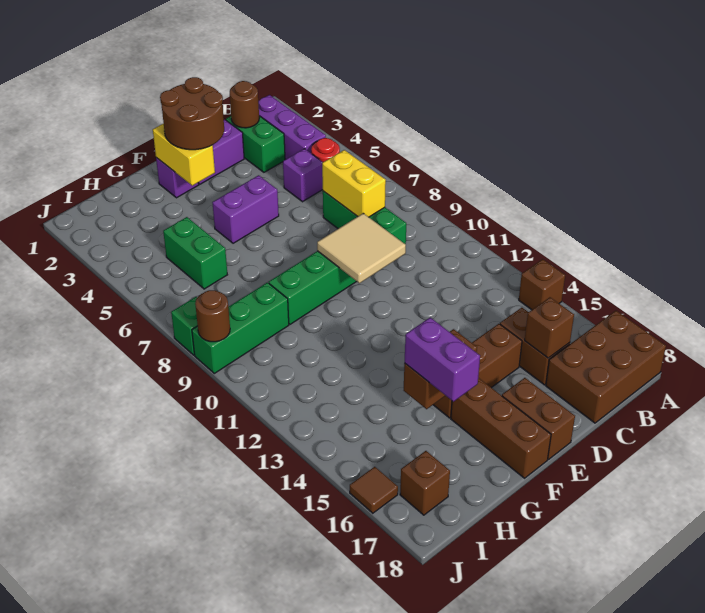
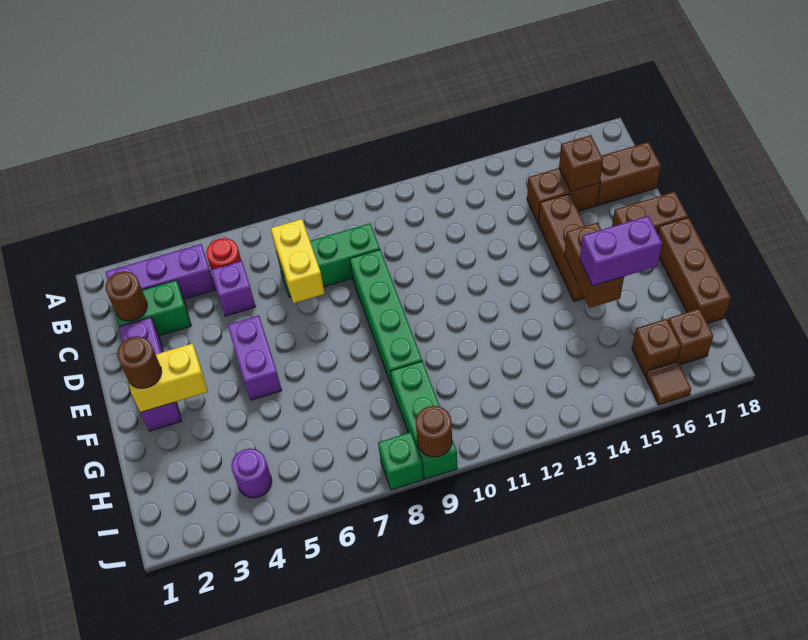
brown brick A14 level 1 -> brown brick I16 level 1
brown brick A17:C18 level 1 -> brown brick C17:C18 level 1
yellow brick C7:C8 level 2 -> yellow brick C7:D7 level 2
tan tile D9:E10 level 2 -> none
brown round brick E2:F3 level 3 -> brown round brick F2 level 3
brown brick F16:F18 level 1 -> brown brick F18:H18 level 1
green brick H5:H6 level 1 -> none
none -> purple round brick I4 level 1

